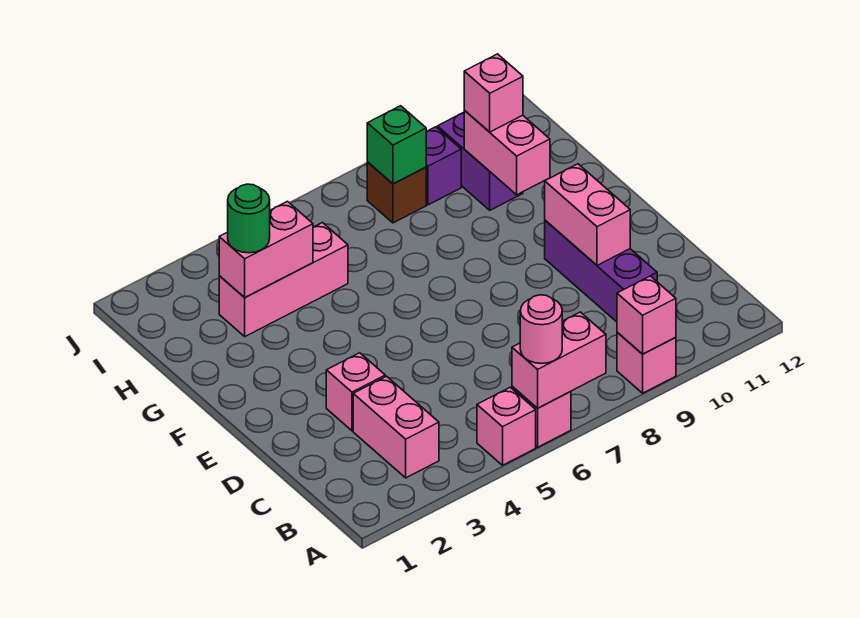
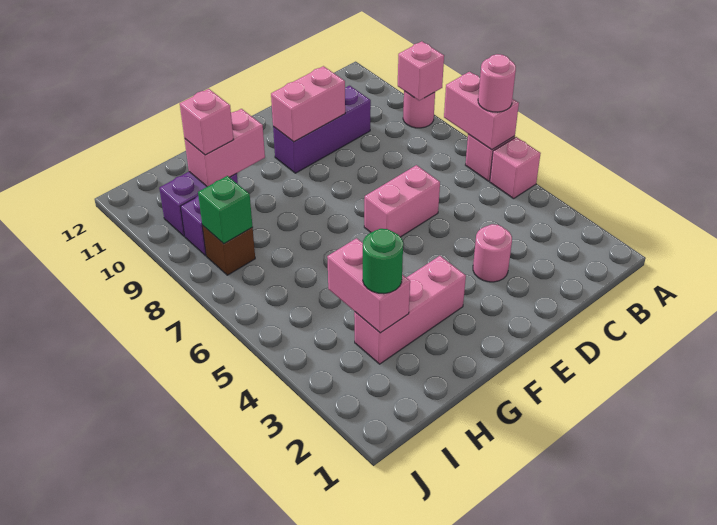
pink brick A9 level 1 -> pink round brick A9 level 1
pink brick B3:C3 level 1 -> pink brick D6:E6 level 1
pink brick D3 level 1 -> pink round brick D3 level 1
pink brick H3:H5 level 1 -> pink brick F3:H3 level 1

